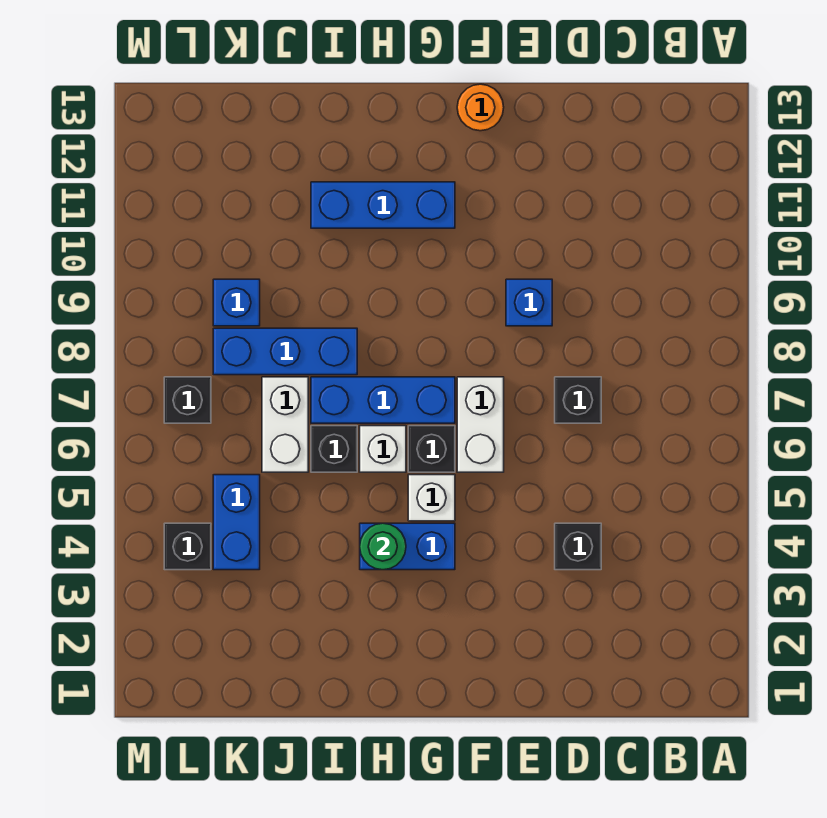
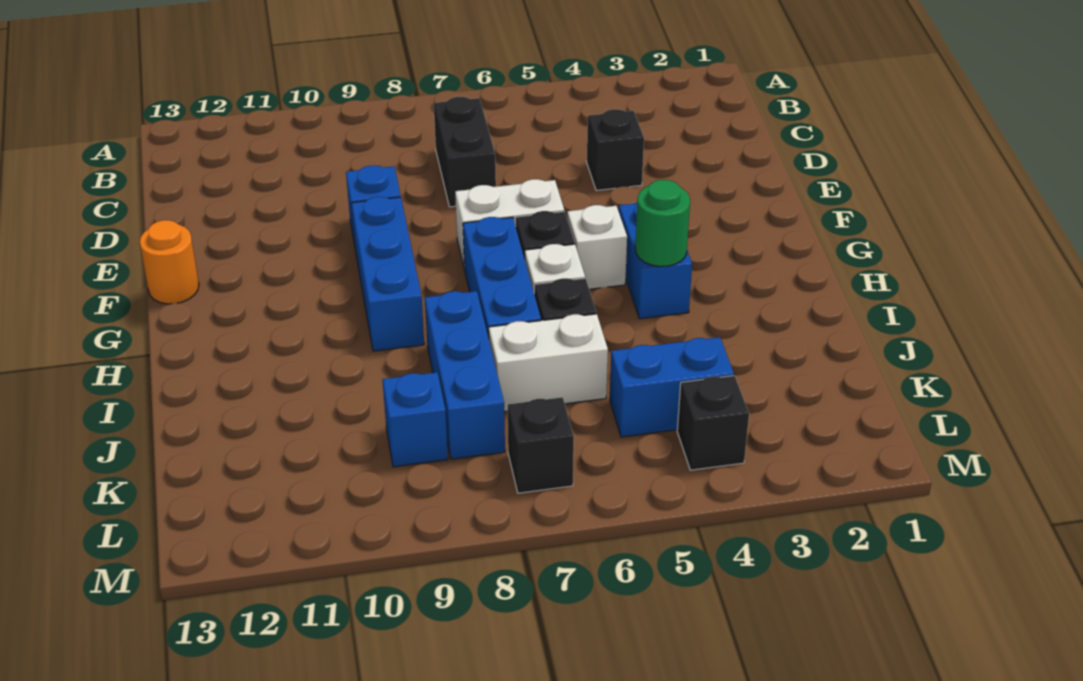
black brick D7 level 1 -> black brick C7:D7 level 1
blue brick G11:I11 level 1 -> blue brick F9:H9 level 1

